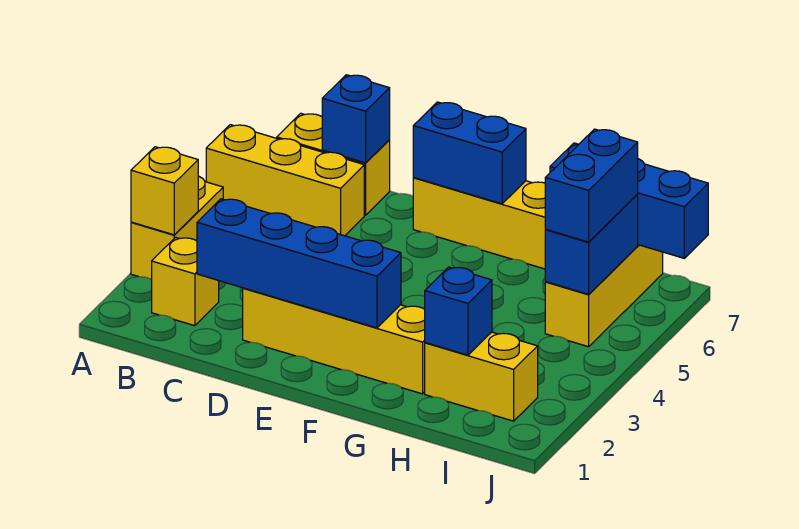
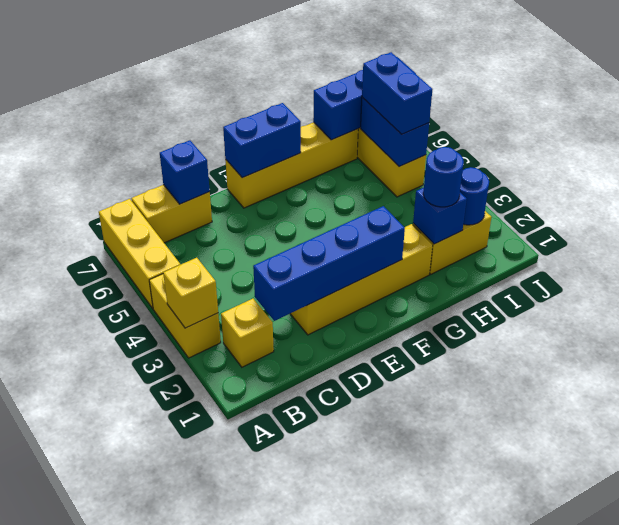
yellow brick A6:C6 level 1 -> yellow brick A5:A7 level 1
none -> blue round brick H2 level 3
none -> blue round brick I2 level 2

